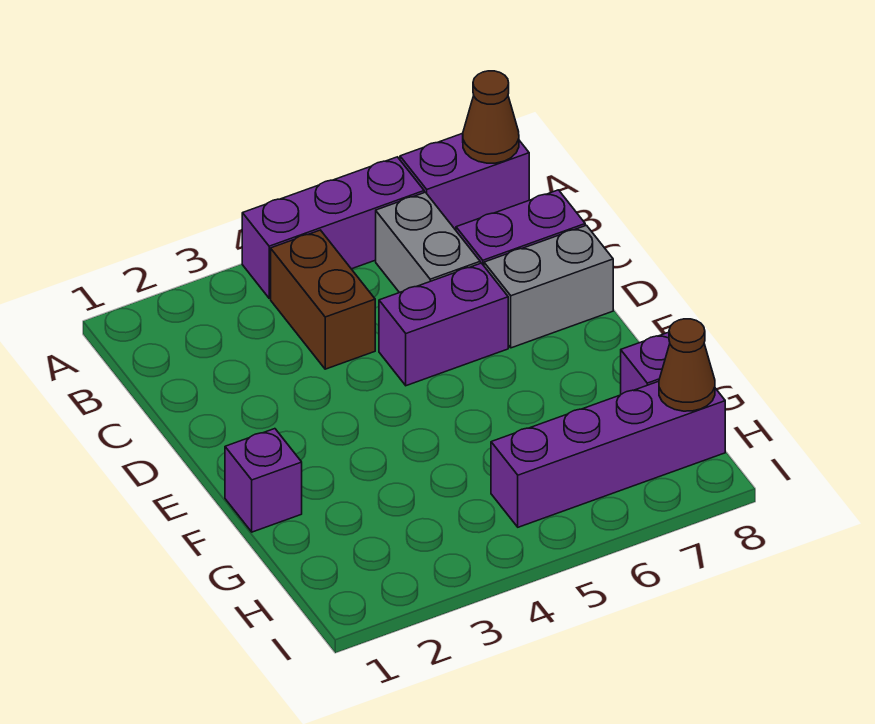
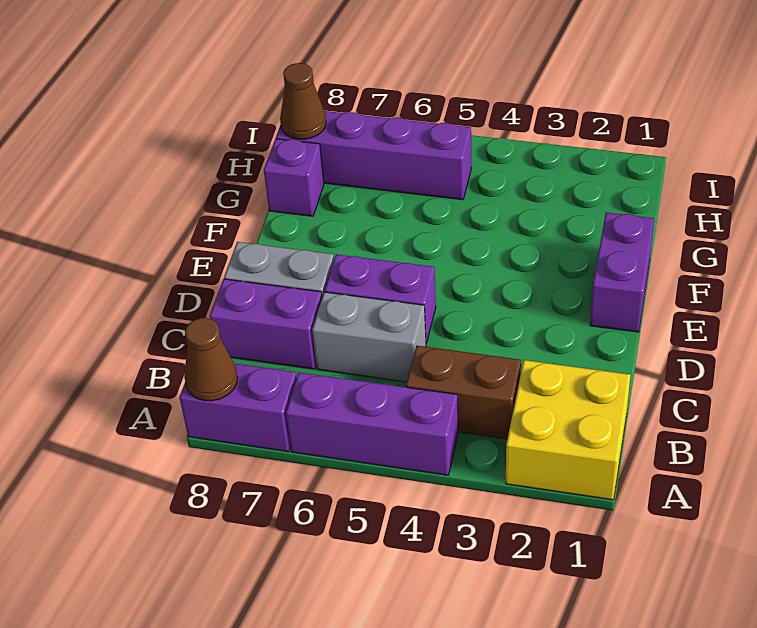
none -> yellow brick A1:B2 level 1
brown brick B4:C4 level 1 -> brown brick B3:B4 level 1
grey brick B6:C6 level 1 -> grey brick C5:C6 level 1
purple brick F1 level 1 -> purple brick E1:F1 level 1

